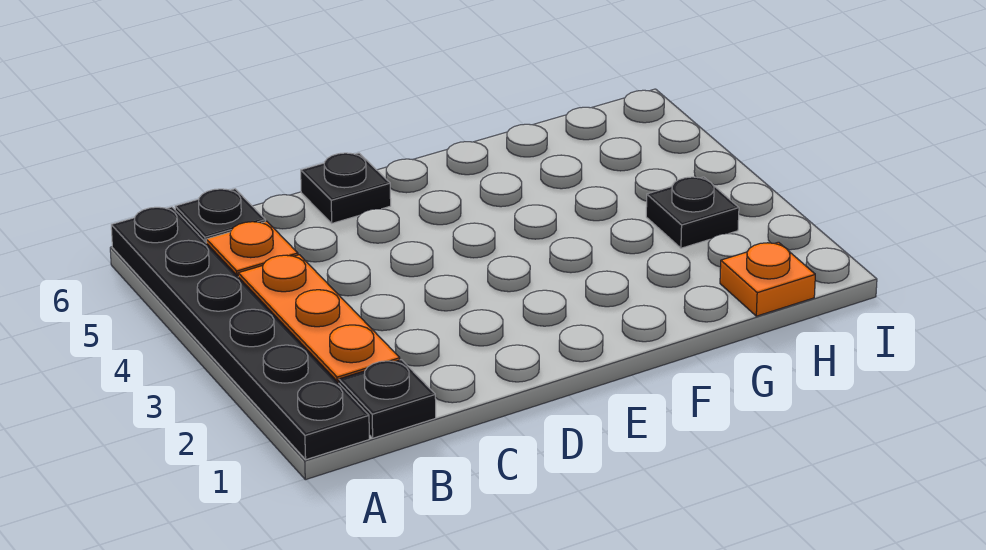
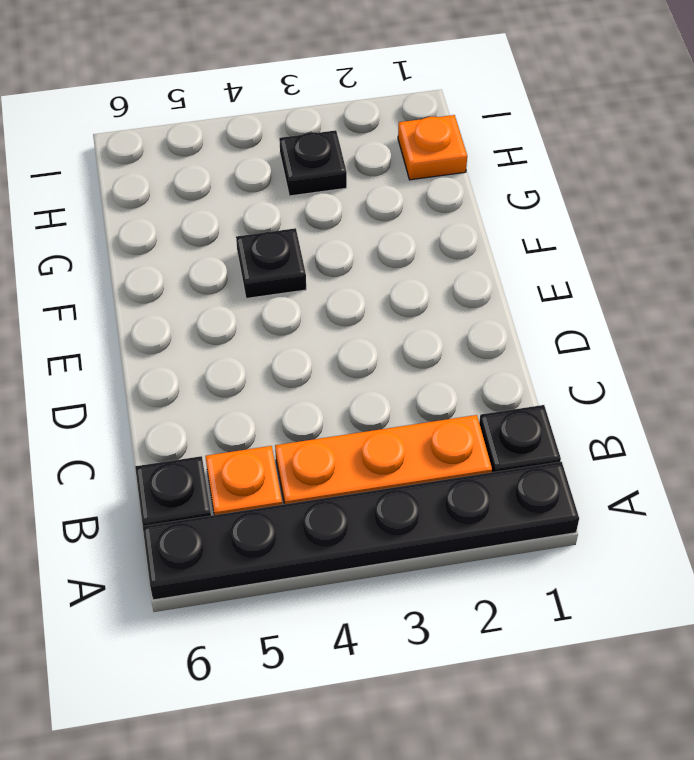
black plate D6 level 1 -> black plate F4 level 1

